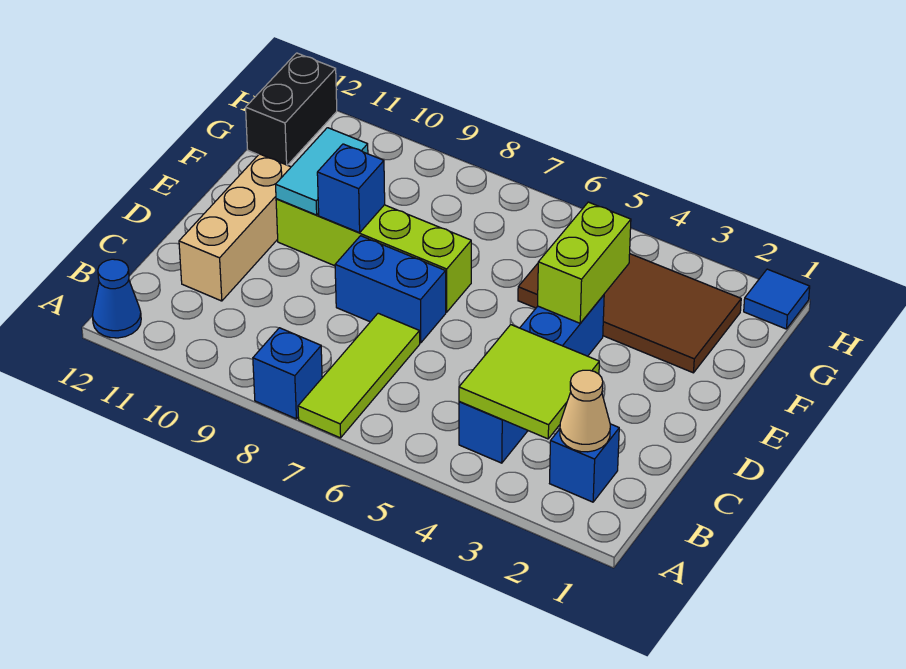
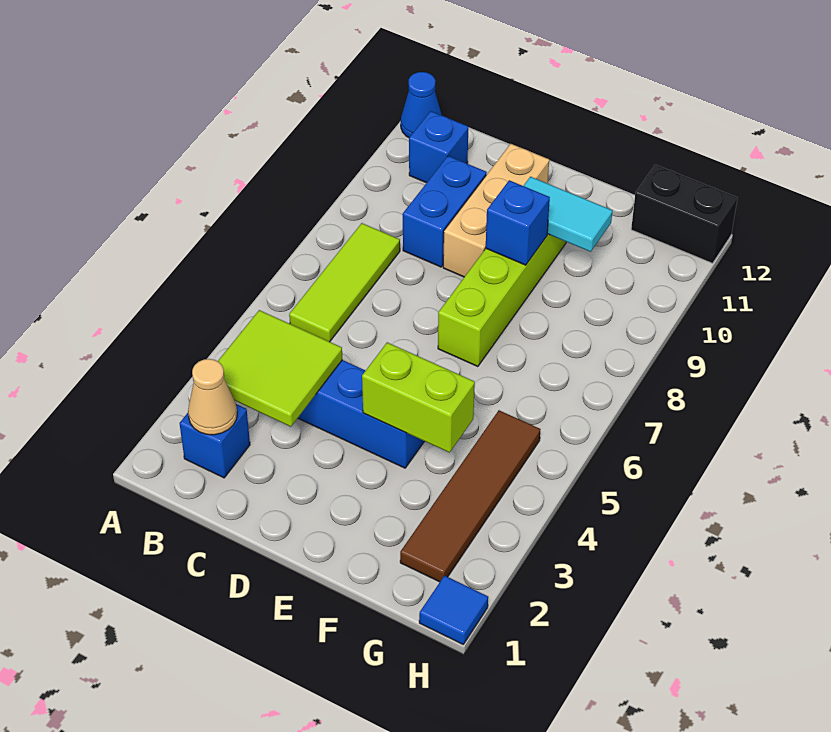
lime tile A7:C7 level 1 -> lime tile B6:B8 level 1
blue brick A8 level 1 -> blue brick B11 level 1
tan brick C11:E11 level 1 -> tan brick D9:D11 level 1
blue brick D7:D8 level 1 -> blue brick C9:C10 level 1
brown tile F2:G5 level 1 -> brown tile G2:G5 level 1

